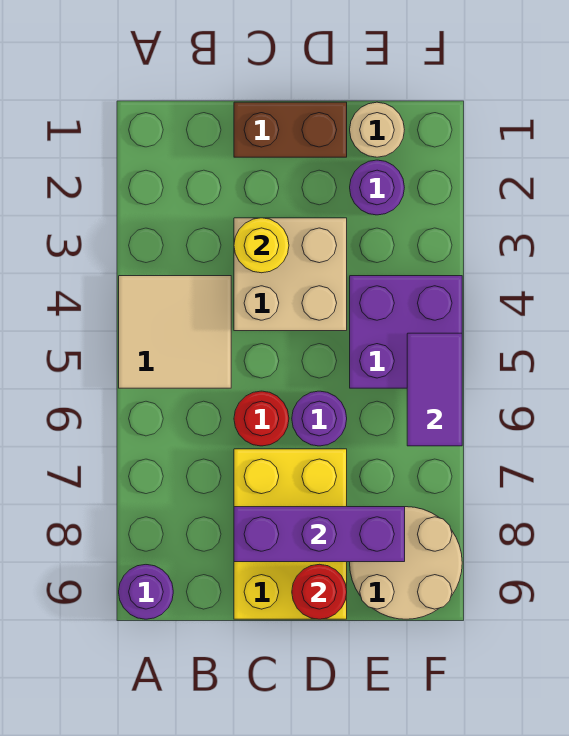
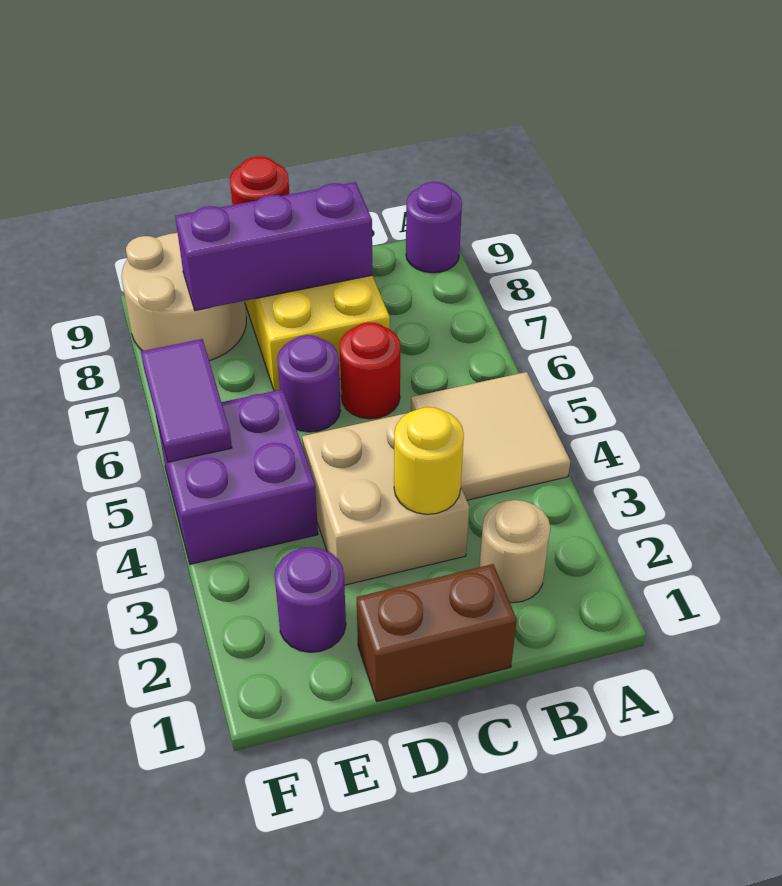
tan round brick E1 level 1 -> tan round brick B2 level 1

